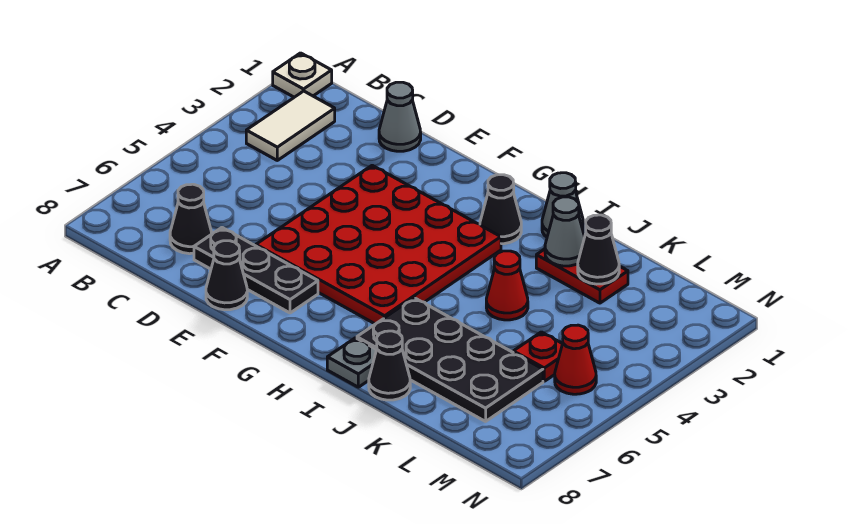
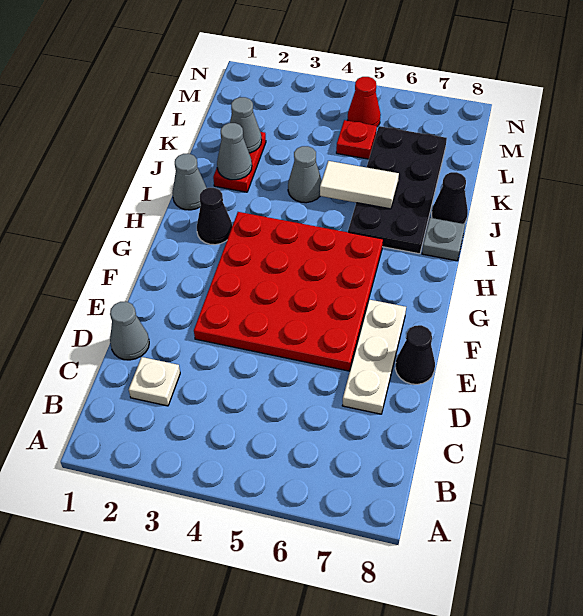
white plate A1 level 1 -> white plate C2 level 1
white tile B2:B3 level 1 -> white tile J5:J6 level 2
black cone C7 level 1 -> none
black plate D7:F7 level 1 -> white plate D7:F7 level 1
red cone J4 level 1 -> grey cone J4 level 1
black cone K2 level 2 -> grey cone K2 level 2

